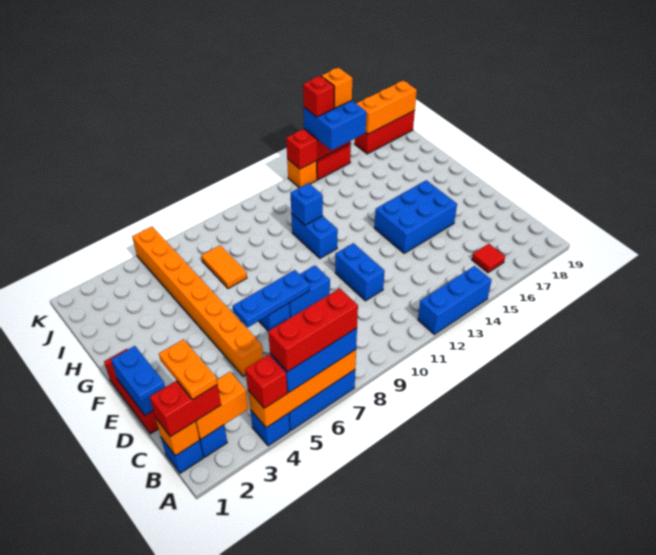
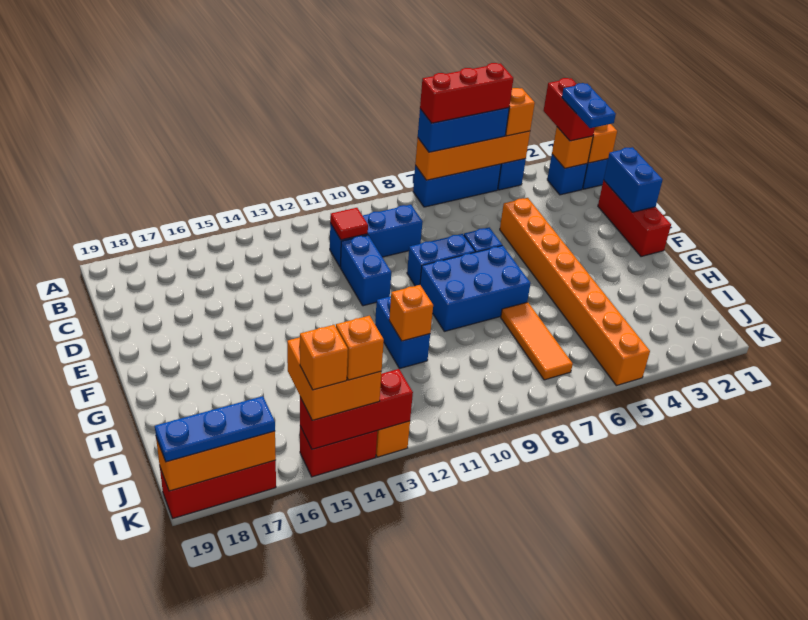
red brick A4 level 3 -> orange brick A4 level 3
blue brick A12:A14 level 1 -> blue brick C9:C11 level 1
red brick B1:B2 level 3 -> red brick A2:B2 level 3
orange brick B2:B3 level 2 -> orange brick B2 level 2
orange plate B2:C2 level 4 -> blue plate B2:C2 level 4
red tile B16 level 1 -> red tile C11 level 2
blue plate E6:E8 level 2 -> blue plate K17:K19 level 3
blue brick E14:F16 level 1 -> blue brick F7:G9 level 1
orange tile H7:I7 level 1 -> orange tile H7:J7 level 1
blue brick H11 level 2 -> orange brick H11 level 2
blue brick J14:K15 level 3 -> orange brick J14:K15 level 3
red brick K14 level 4 -> orange brick K14 level 4

